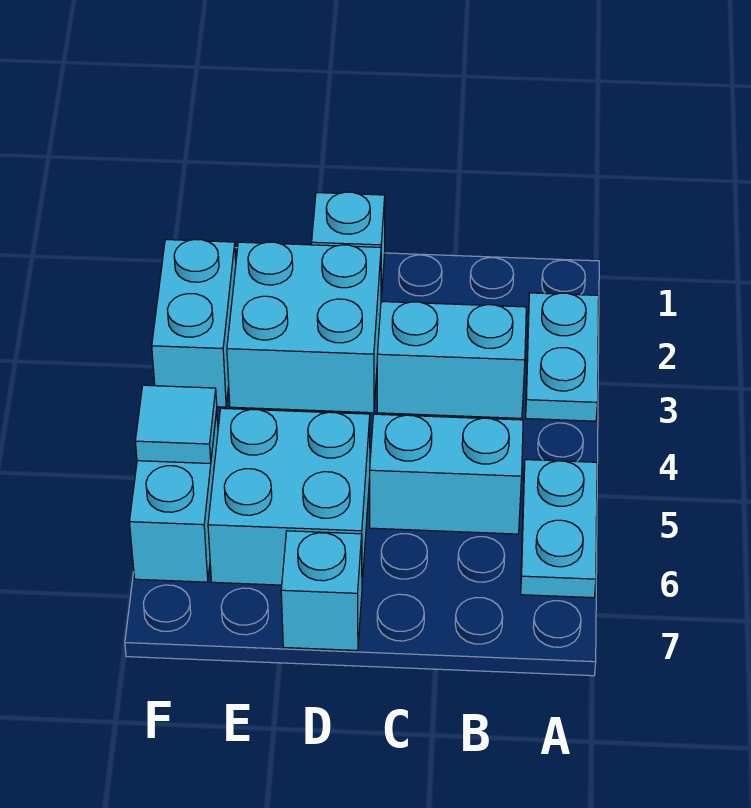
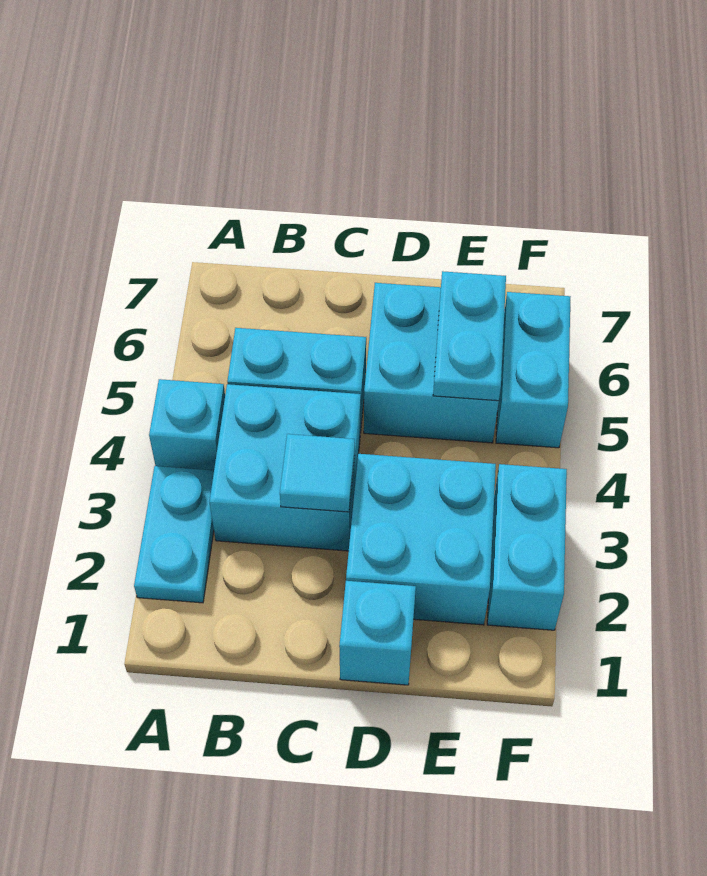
cyan plate A5:A6 level 1 -> cyan plate E5:E6 level 2
cyan brick B3:C3 level 1 -> cyan brick B3:C4 level 1
cyan brick D7 level 1 -> cyan brick A4 level 1
cyan tile F5 level 2 -> cyan tile C3 level 2

